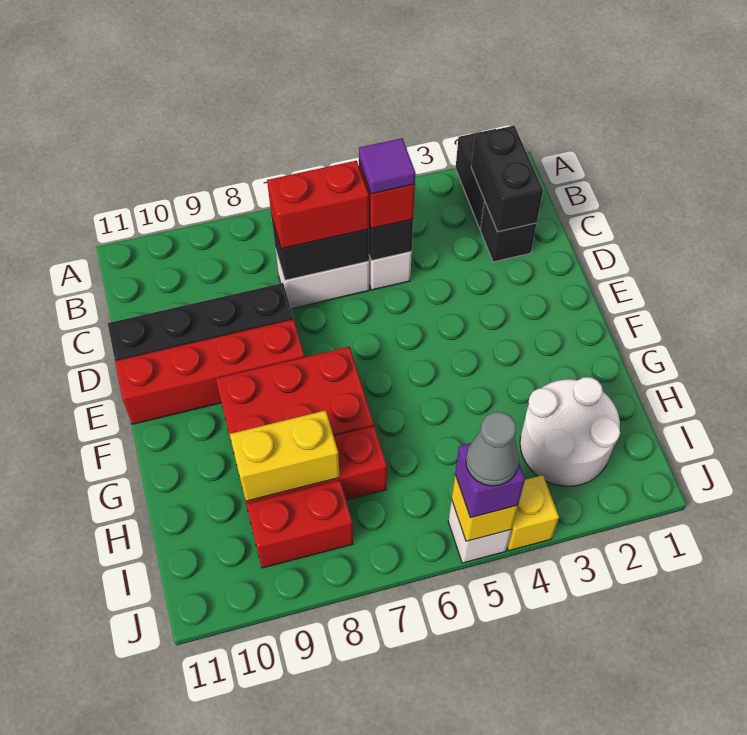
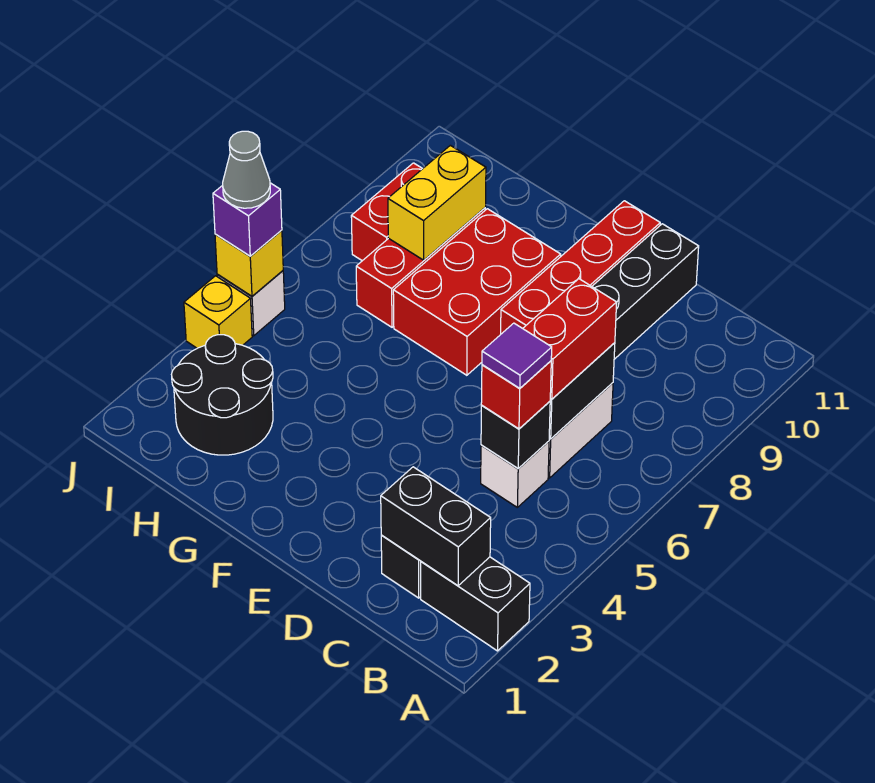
white round brick H2:I3 level 1 -> black round brick H2:I3 level 1

